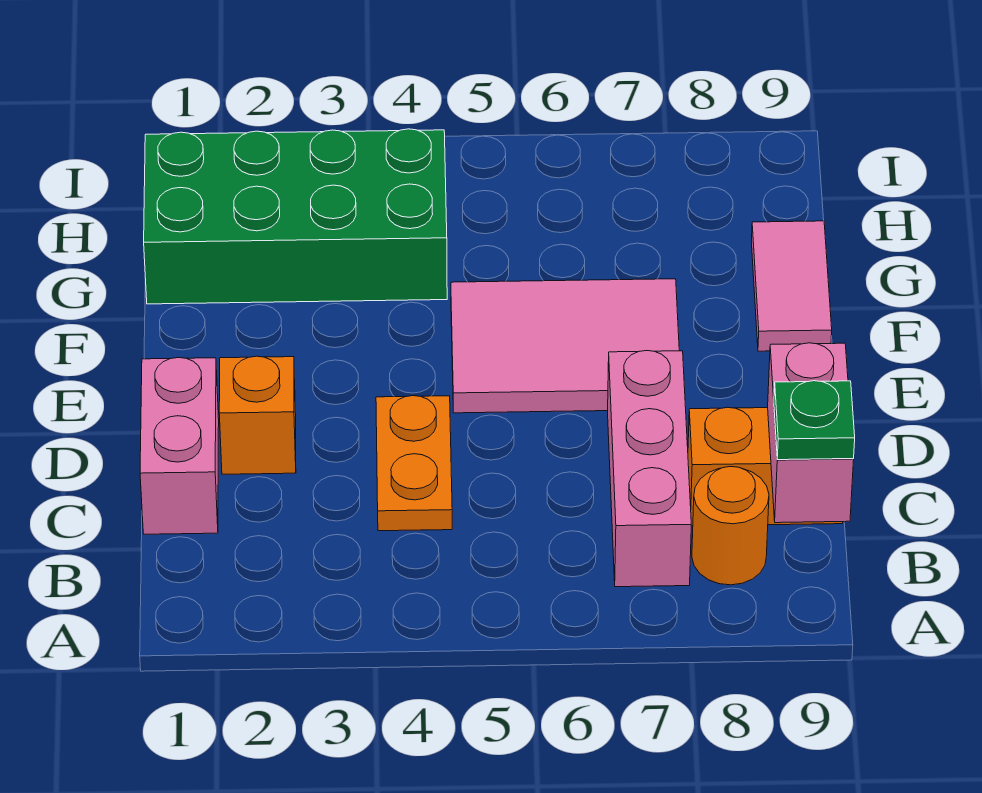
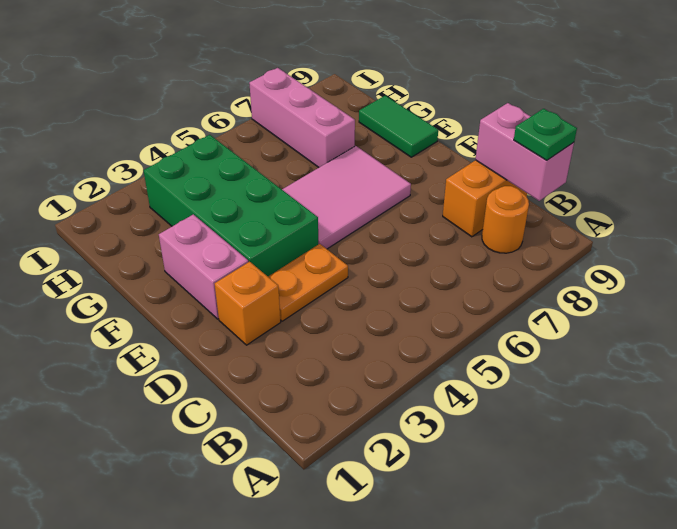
pink brick B7:D7 level 1 -> pink brick G7:I7 level 1
pink brick C1:D1 level 1 -> pink brick E2:F2 level 1
orange plate C4:D4 level 1 -> orange plate D3:D4 level 1
pink tile F9:G9 level 1 -> green tile F9:G9 level 1
green brick G1:H4 level 1 -> green brick E3:H4 level 1

